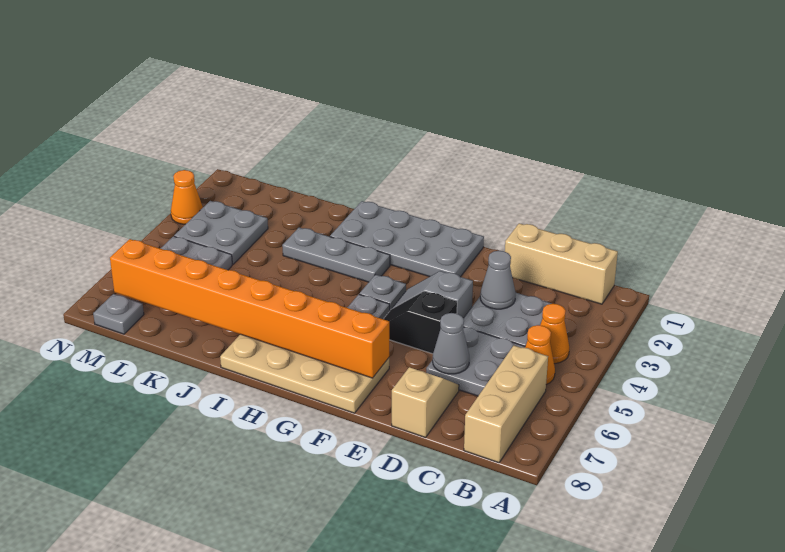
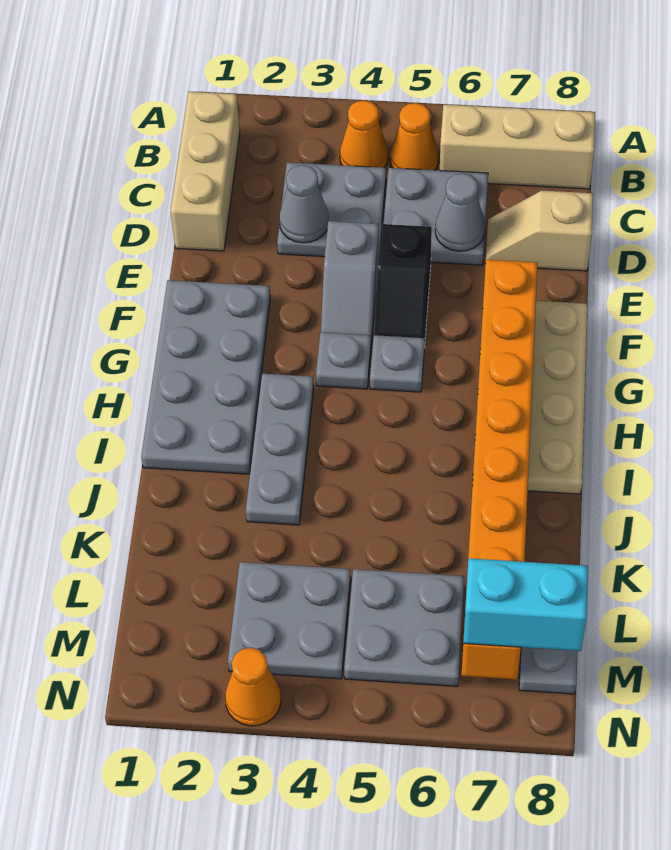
none -> cyan brick M7:M8 level 3

